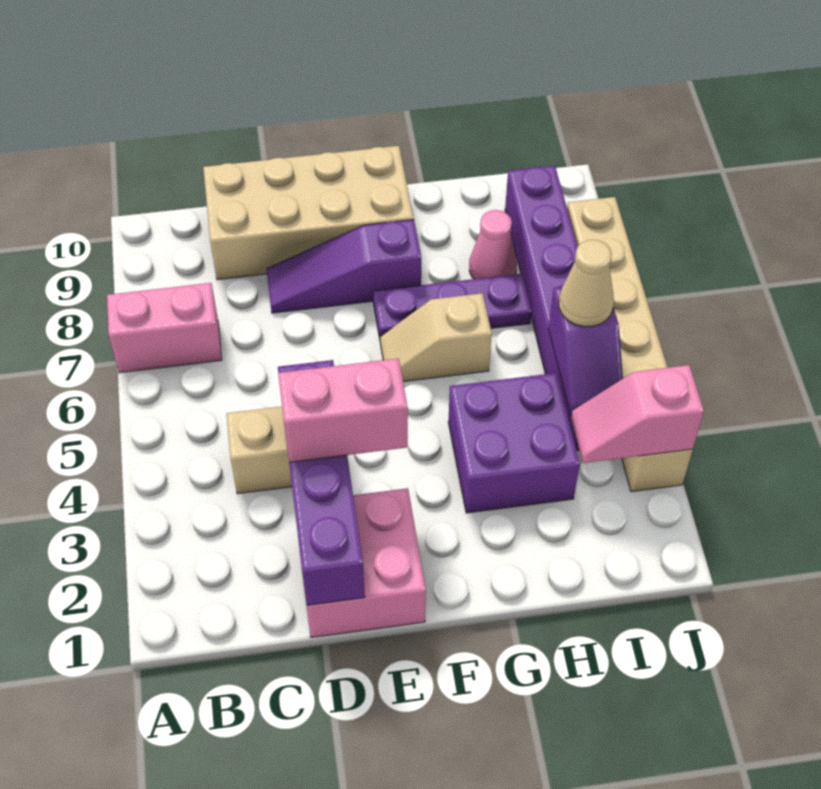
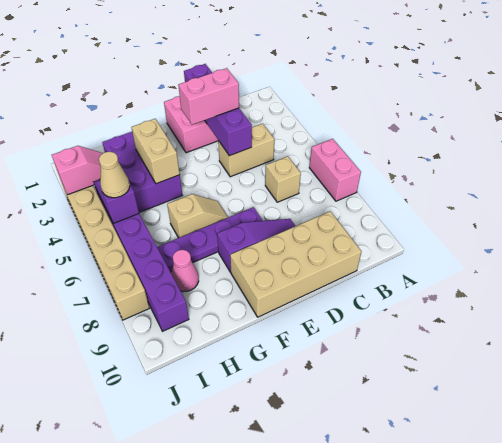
pink brick A7:B7 level 1 -> pink brick A6:A7 level 1
none -> tan brick C6 level 1
purple plate F7:H7 level 1 -> purple plate E7:H7 level 1
purple brick G3:H4 level 1 -> purple brick G2:H4 level 1
none -> tan brick G3:G4 level 2

